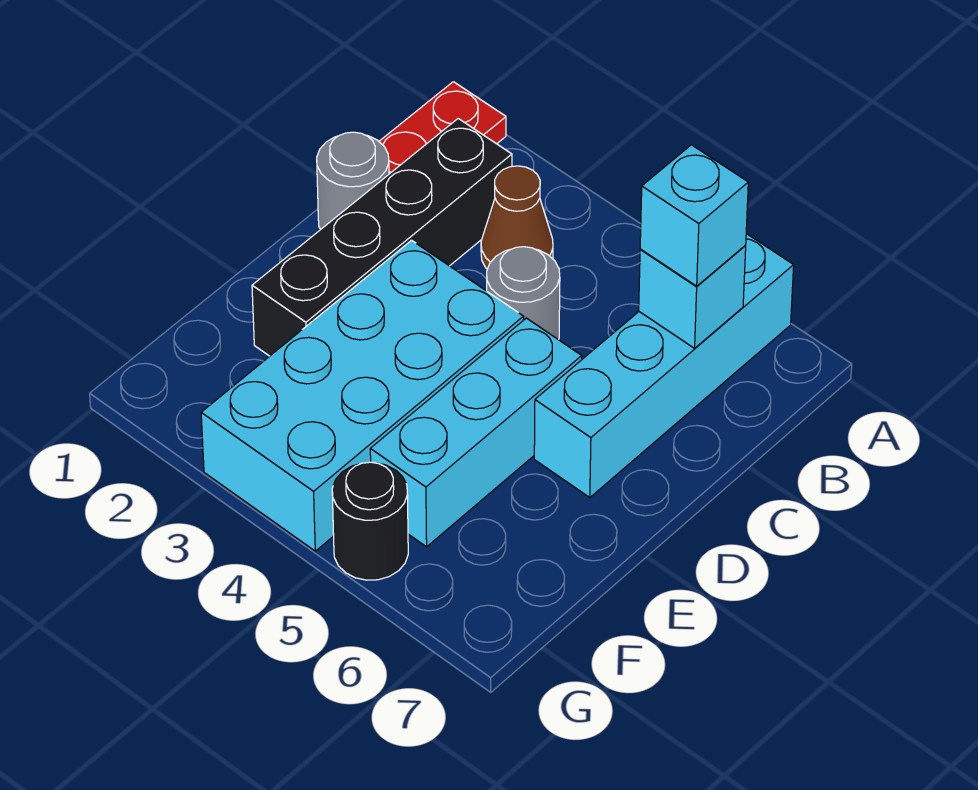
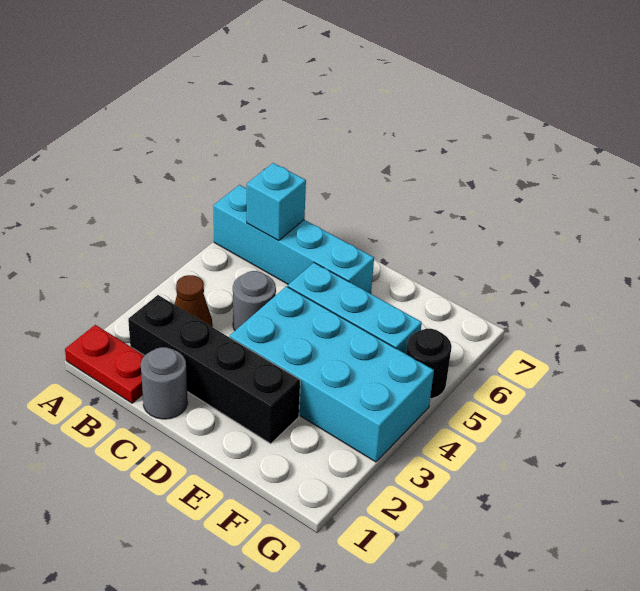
cyan brick B6 level 3 -> none

